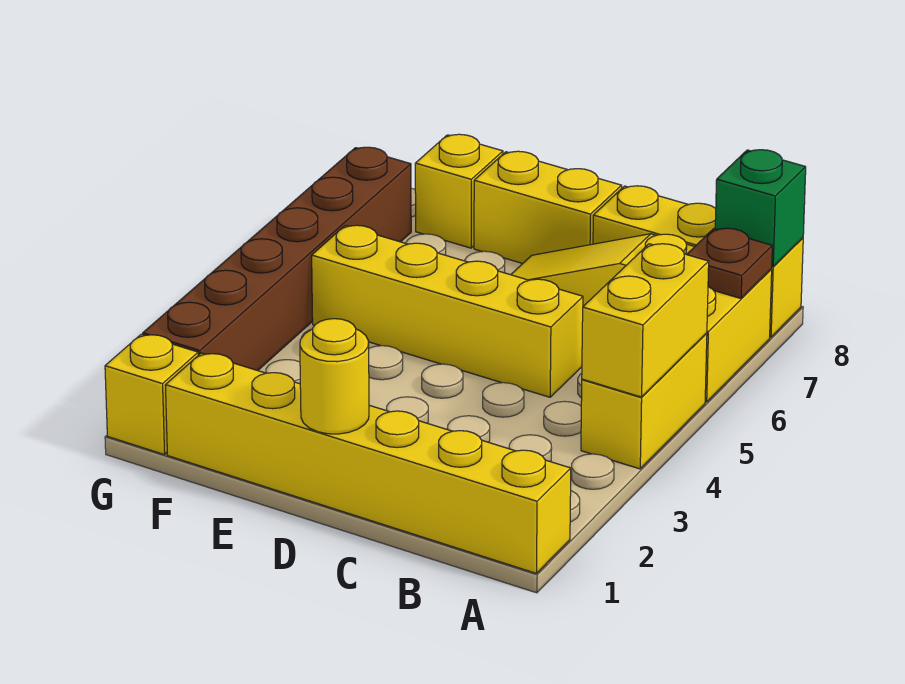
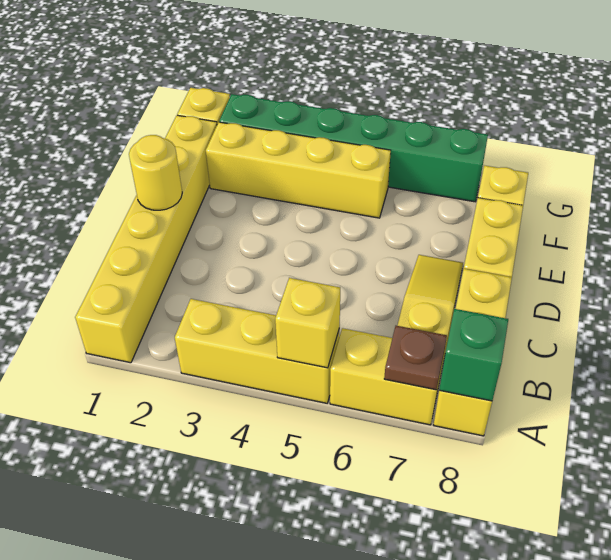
yellow brick A4:A5 level 1 -> yellow brick A3:A5 level 1
yellow brick A4:A5 level 2 -> yellow brick A5 level 2
yellow brick C5:F5 level 1 -> yellow brick F2:F5 level 1
brown brick G2:G7 level 1 -> green brick G2:G7 level 1

